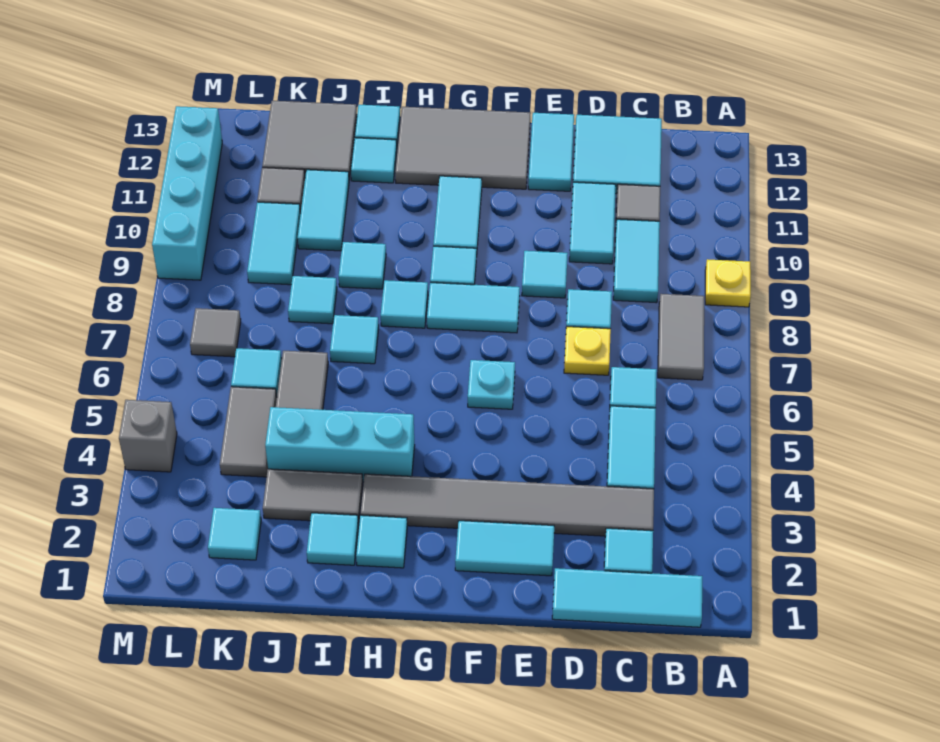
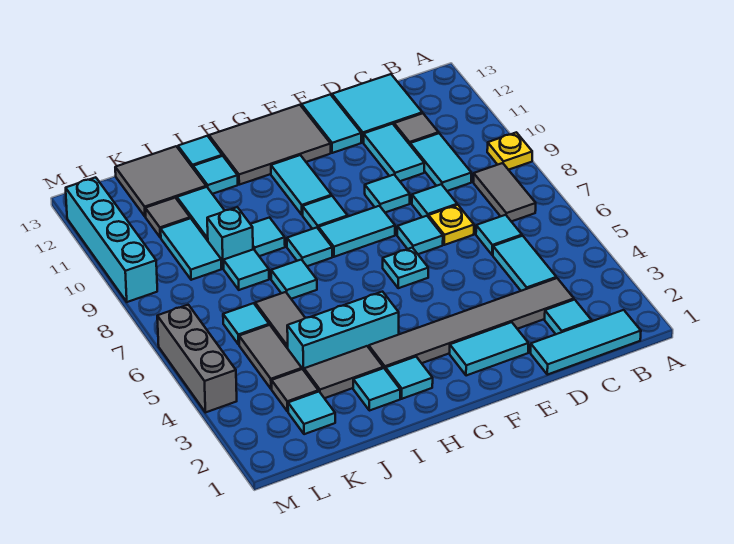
none -> cyan tile E7 level 1
none -> cyan brick J9 level 1
grey tile L7 level 1 -> grey tile K3 level 1
grey brick M4 level 1 -> grey brick M4:M6 level 1

